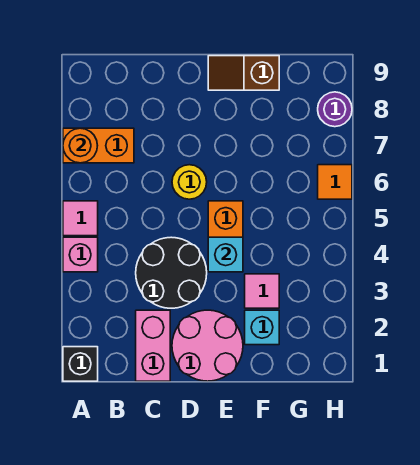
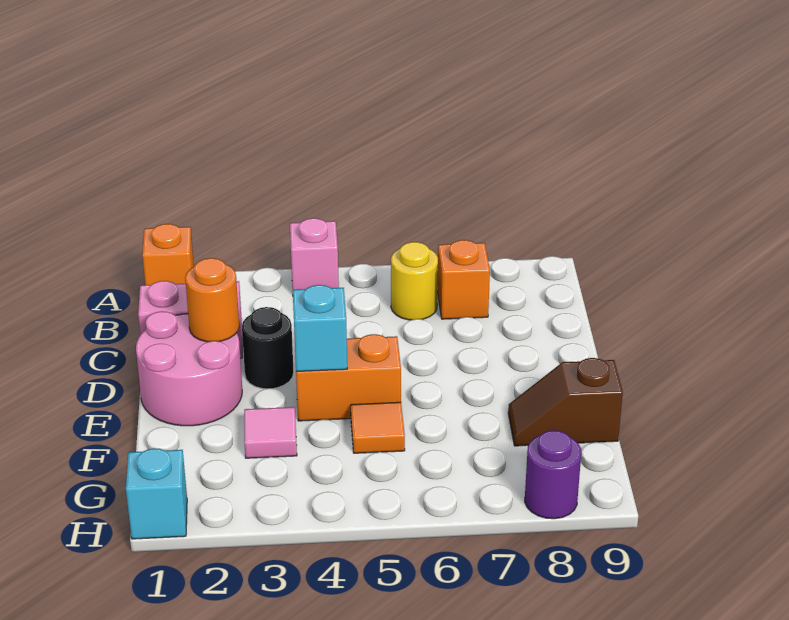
black brick A1 level 1 -> orange brick A1 level 1
pink tile A5 level 1 -> none
orange brick A7:B7 level 1 -> orange brick B7 level 1
orange round brick A7 level 2 -> orange round brick D2 level 2
black round brick C3:D4 level 1 -> black round brick D3 level 1
yellow round brick D6 level 1 -> yellow round brick B6 level 1
brown slope E9:F9 level 1 top F -> brown slope F8:F9 level 1 top 9
cyan brick F2 level 1 -> cyan brick H1 level 1
orange tile H6 level 1 -> orange tile F5 level 1

